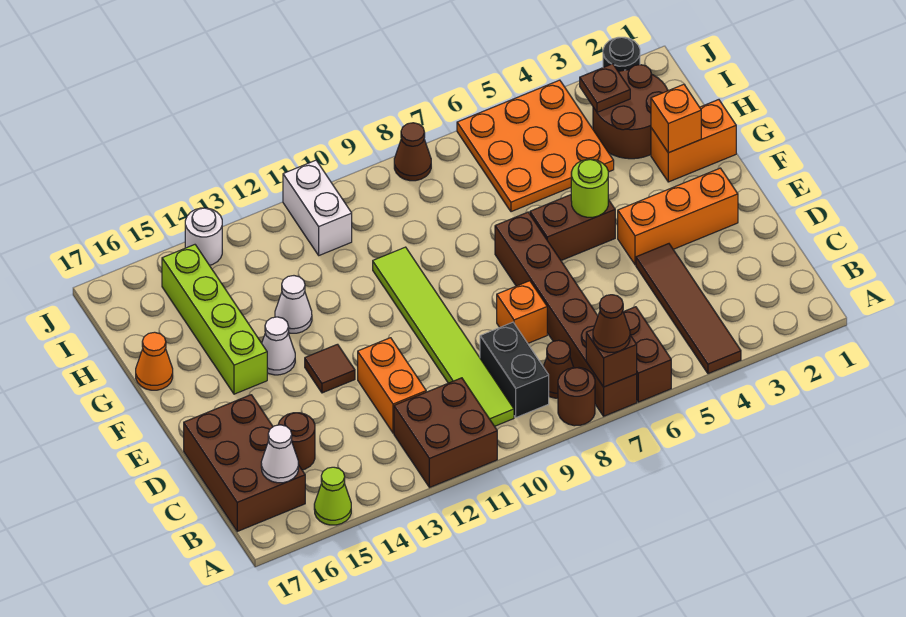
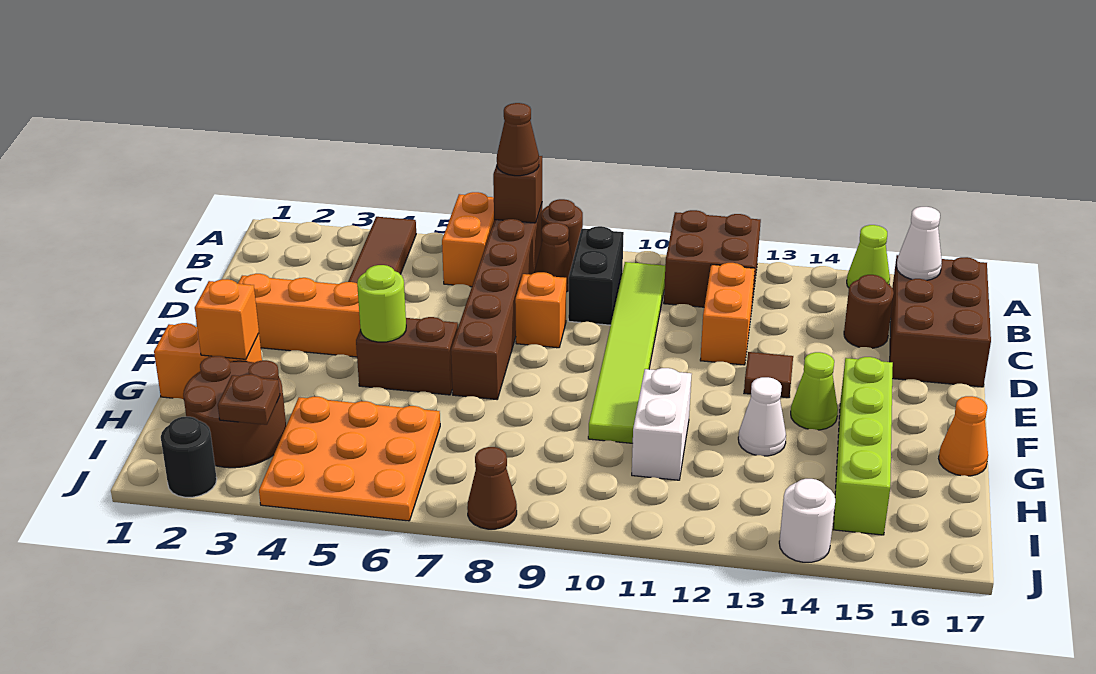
brown brick A6:B6 level 1 -> orange brick A6:B6 level 1
white cone F14 level 1 -> lime cone F14 level 1
white brick I11:J11 level 1 -> white brick G11:H11 level 1

